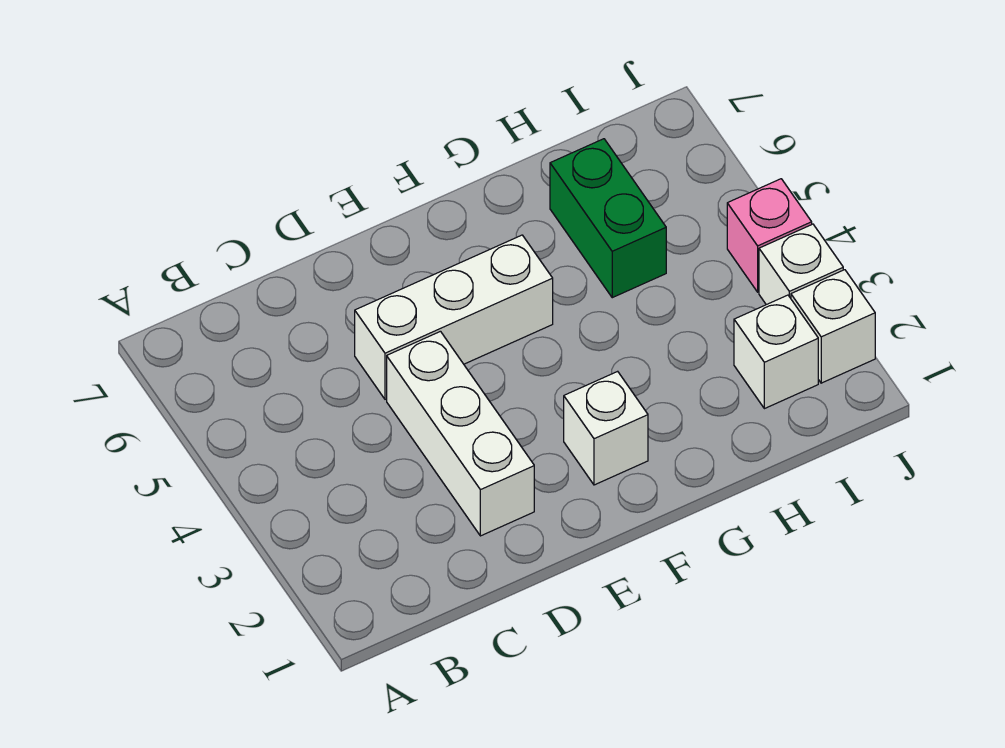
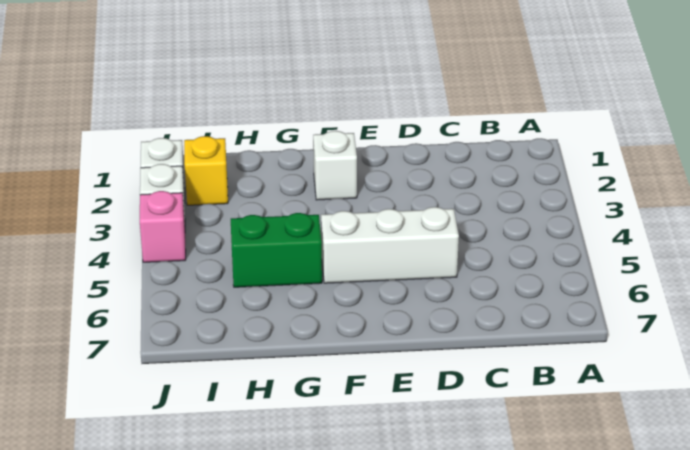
white brick D2:D4 level 1 -> none
green brick H5:H6 level 1 -> green brick G5:H5 level 1
white brick I2 level 1 -> yellow brick I2 level 1

